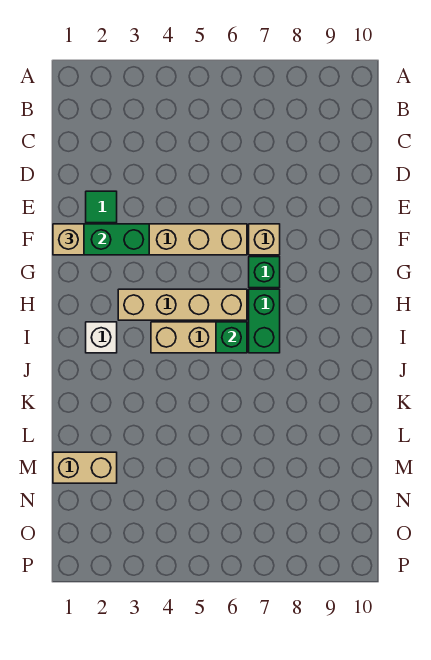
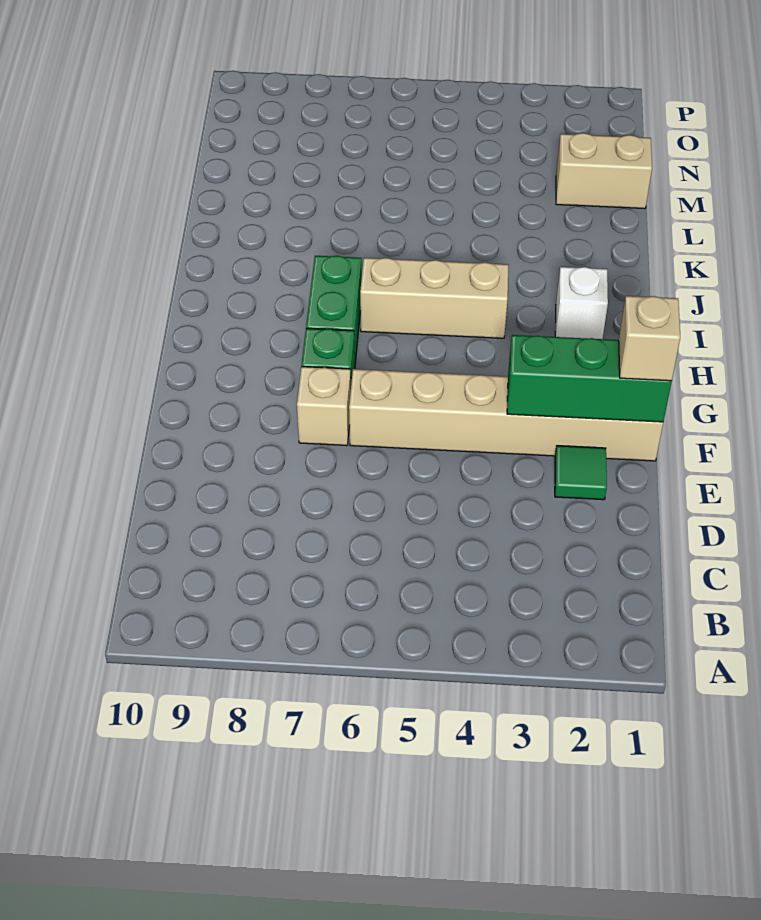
tan brick H3:H6 level 1 -> none
green brick I6 level 2 -> none

